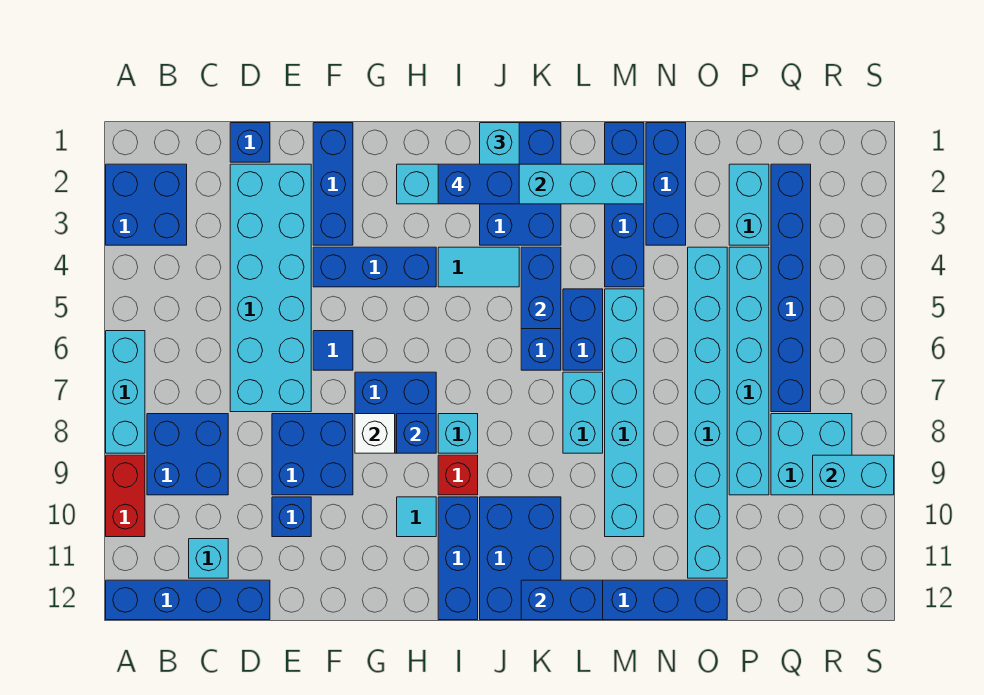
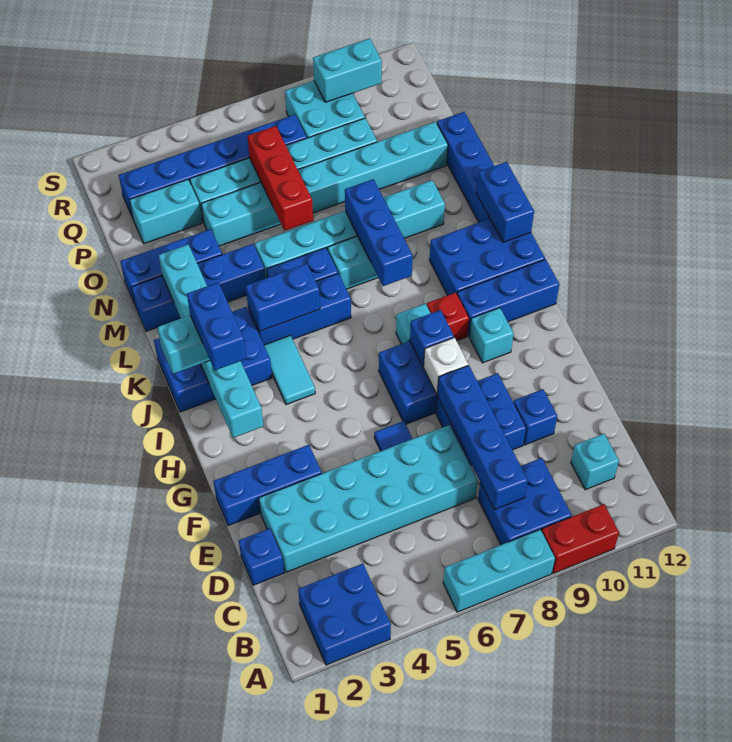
blue brick A12:D12 level 1 -> blue brick C8:F8 level 2
blue brick F4:H4 level 1 -> blue brick K8:M8 level 2
cyan tile H10 level 1 -> cyan brick H10 level 1
none -> red brick N6:P6 level 2
cyan brick R9:S9 level 2 -> cyan brick R9:R10 level 2

